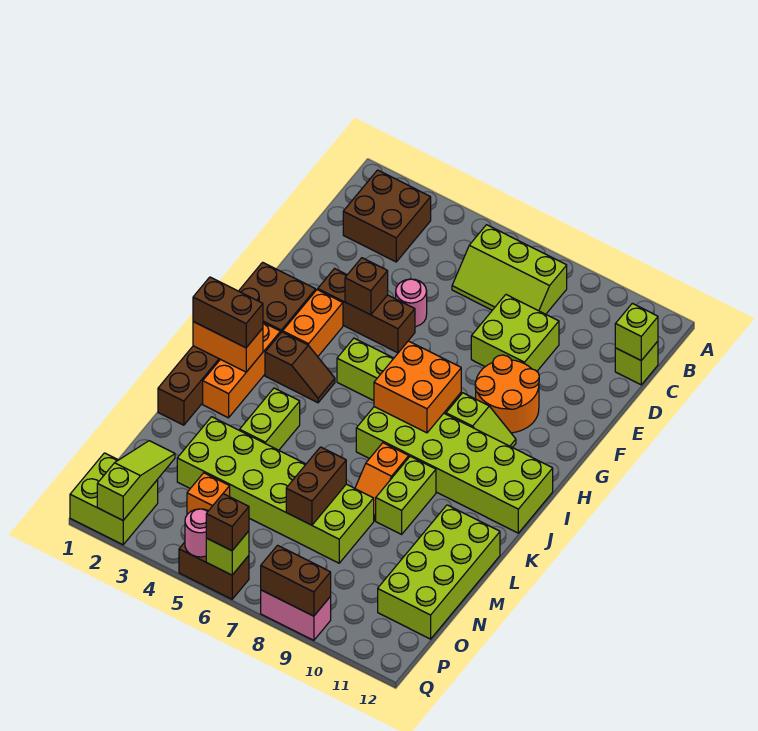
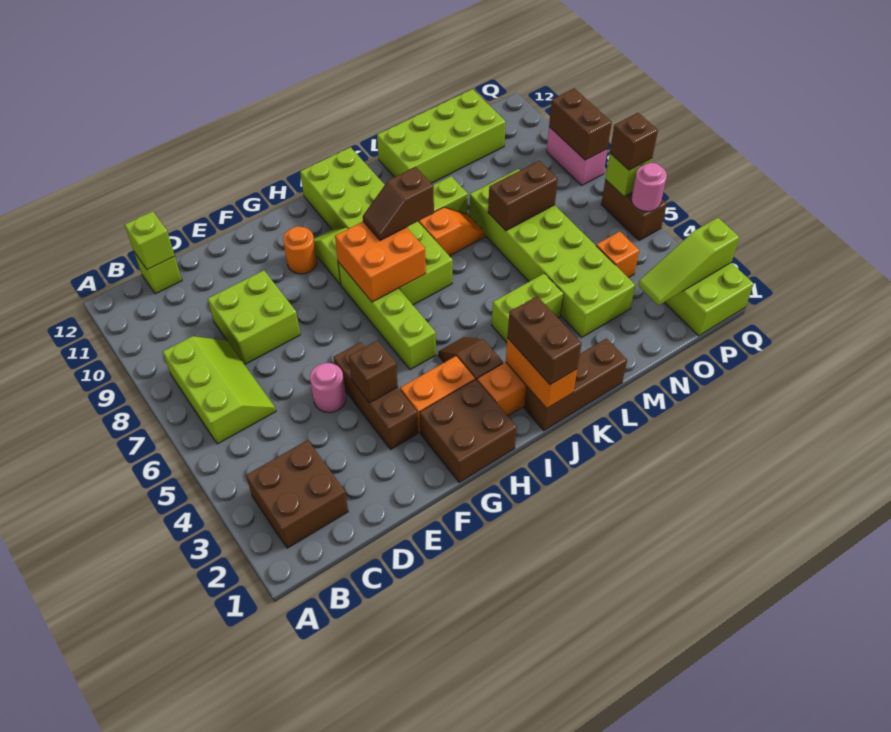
orange round brick F9:G10 level 1 -> orange round brick G10 level 1
none -> brown slope I8:J8 level 3 top J

